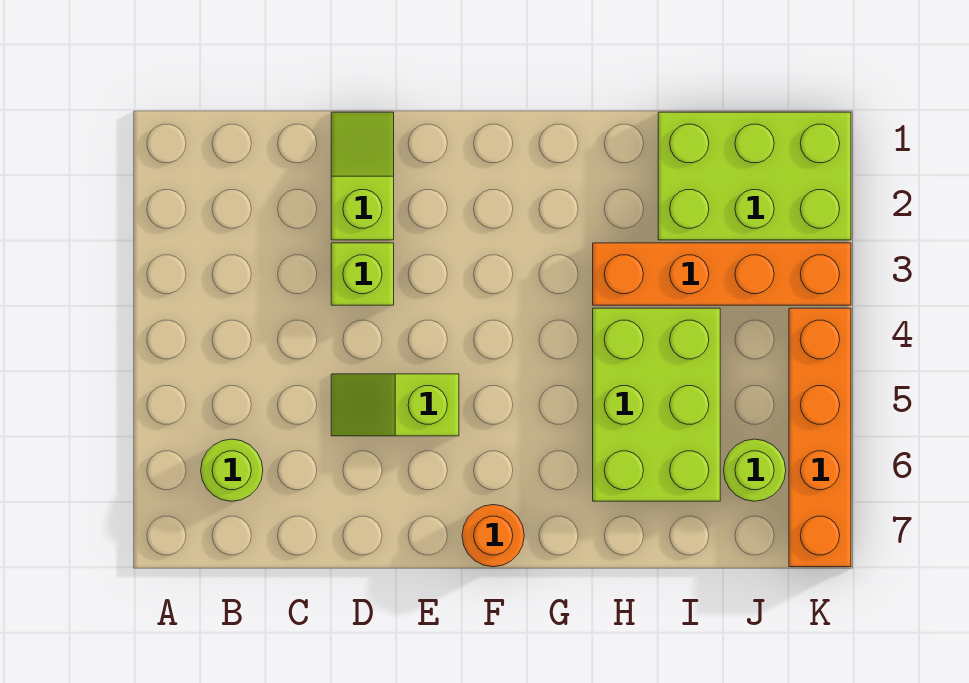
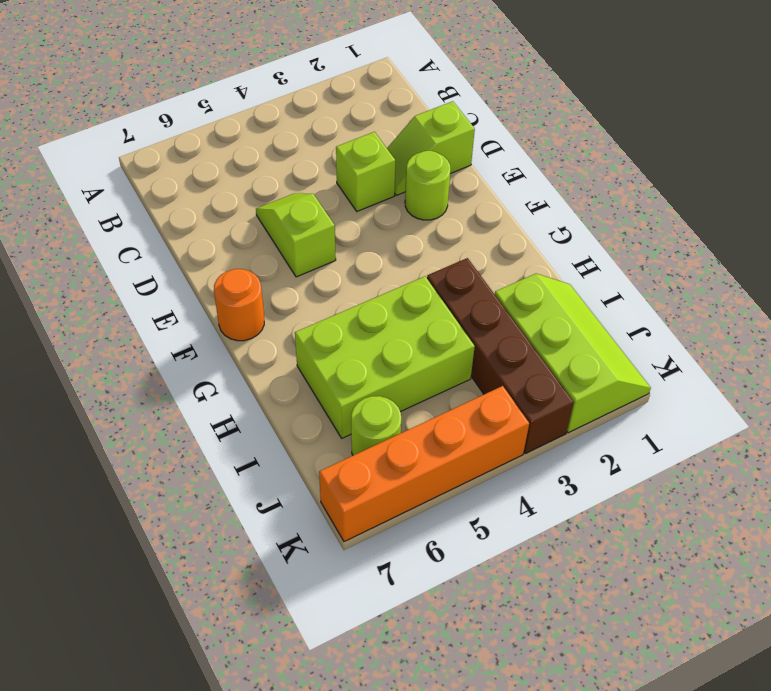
lime round brick B6 level 1 -> lime round brick E2 level 1
lime slope D1:D2 level 1 top 2 -> lime slope D1:D2 level 1 top 1
orange brick H3:K3 level 1 -> brown brick H3:K3 level 1
lime brick I1:K2 level 1 -> lime slope I1:K2 level 1 top 2

